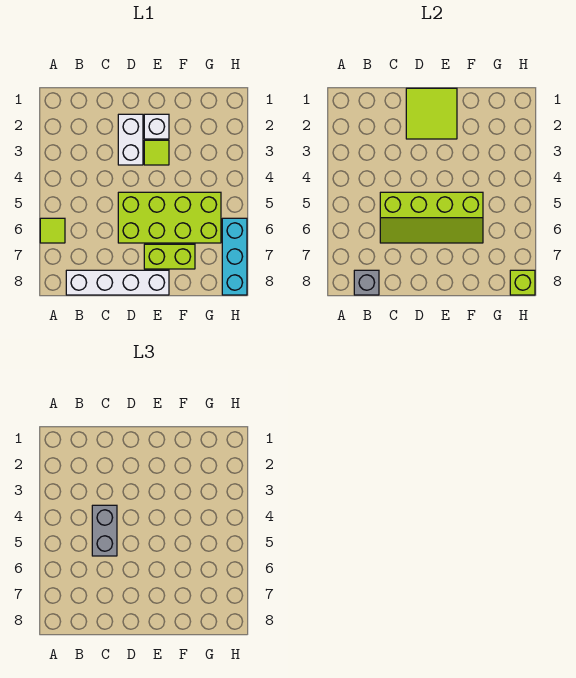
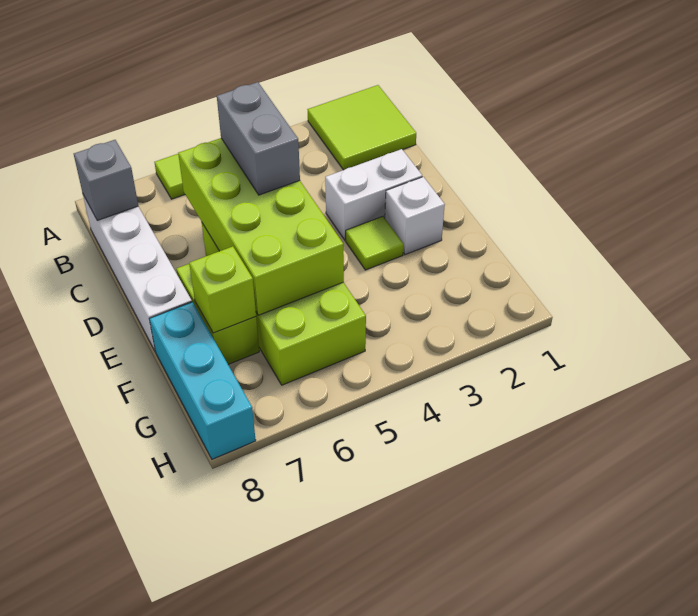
grey brick C4:C5 level 3 -> grey brick C5:D5 level 3
lime slope C5:F6 level 2 top 5 -> lime brick C5:F6 level 2
lime tile D1:E2 level 2 -> lime tile A1:B2 level 1
cyan brick H6:H8 level 1 -> cyan brick F8:H8 level 1
lime brick H8 level 2 -> lime brick F7 level 2

